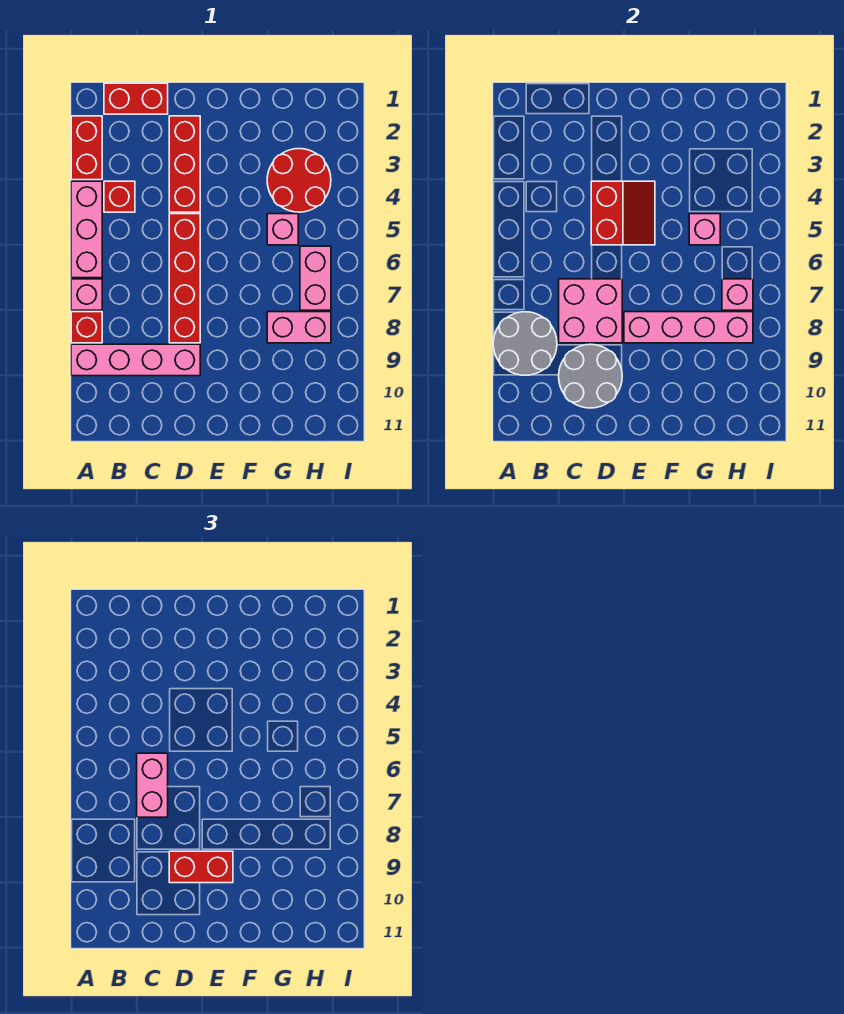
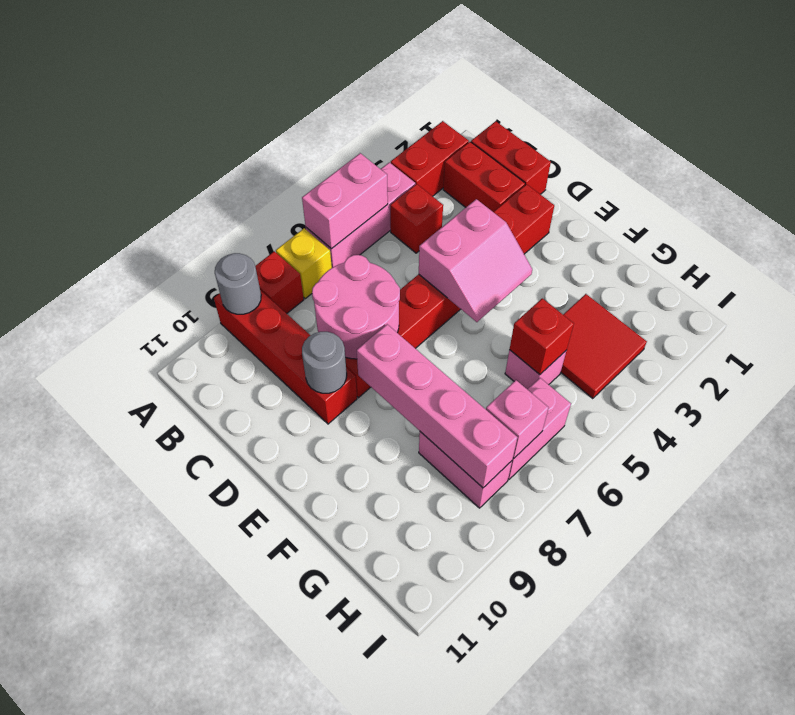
pink brick A7 level 1 -> yellow brick A7 level 1
grey round brick A8:B9 level 2 -> grey round brick A9 level 2
pink brick A9:D9 level 1 -> red brick A9:D9 level 1
pink brick C6:C7 level 3 -> pink brick A5:A6 level 2
pink brick C7:D8 level 2 -> pink round brick C7:D8 level 2
grey round brick C9:D10 level 2 -> grey round brick D9 level 2
red slope D4:E5 level 2 top D -> pink slope D4:E5 level 2 top D
red brick D9:E9 level 3 -> red brick B2:C2 level 1
red round brick G3:H4 level 1 -> red tile G3:H4 level 1
pink brick G5 level 2 -> red brick G5 level 2

